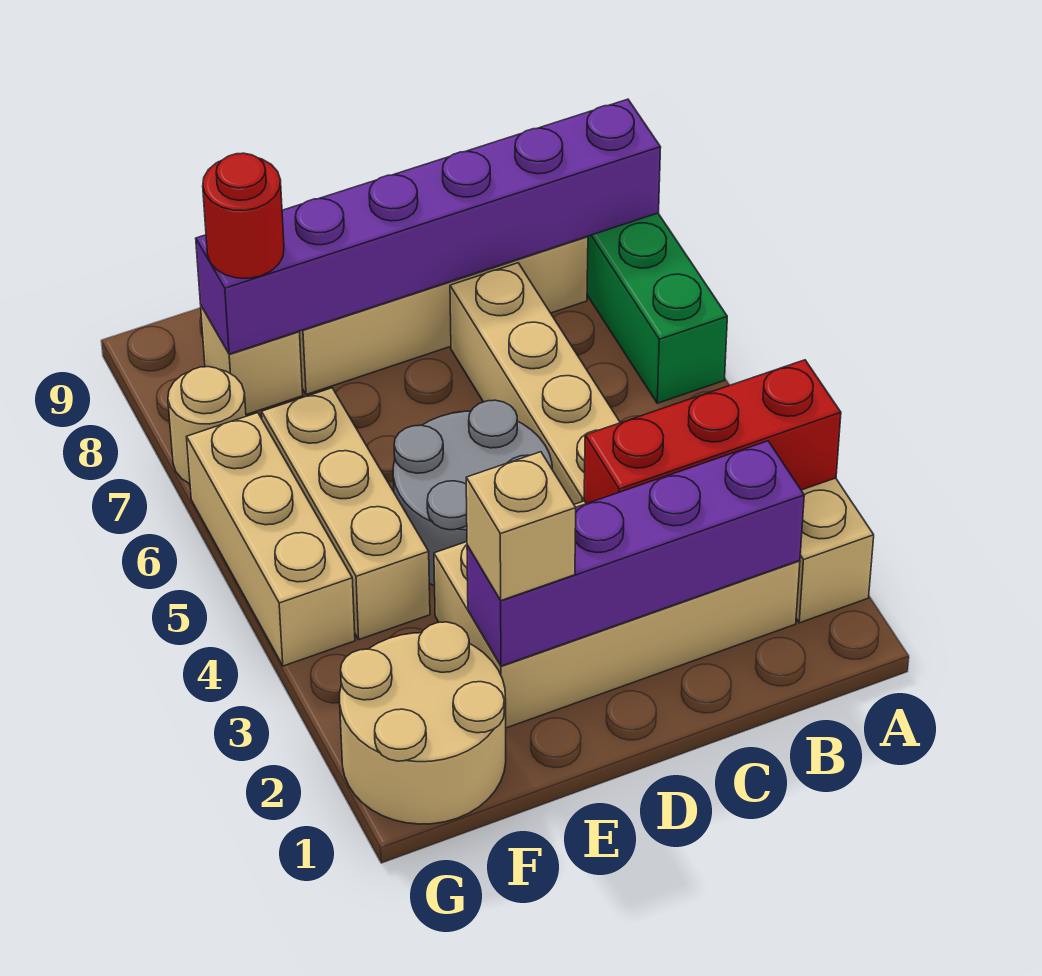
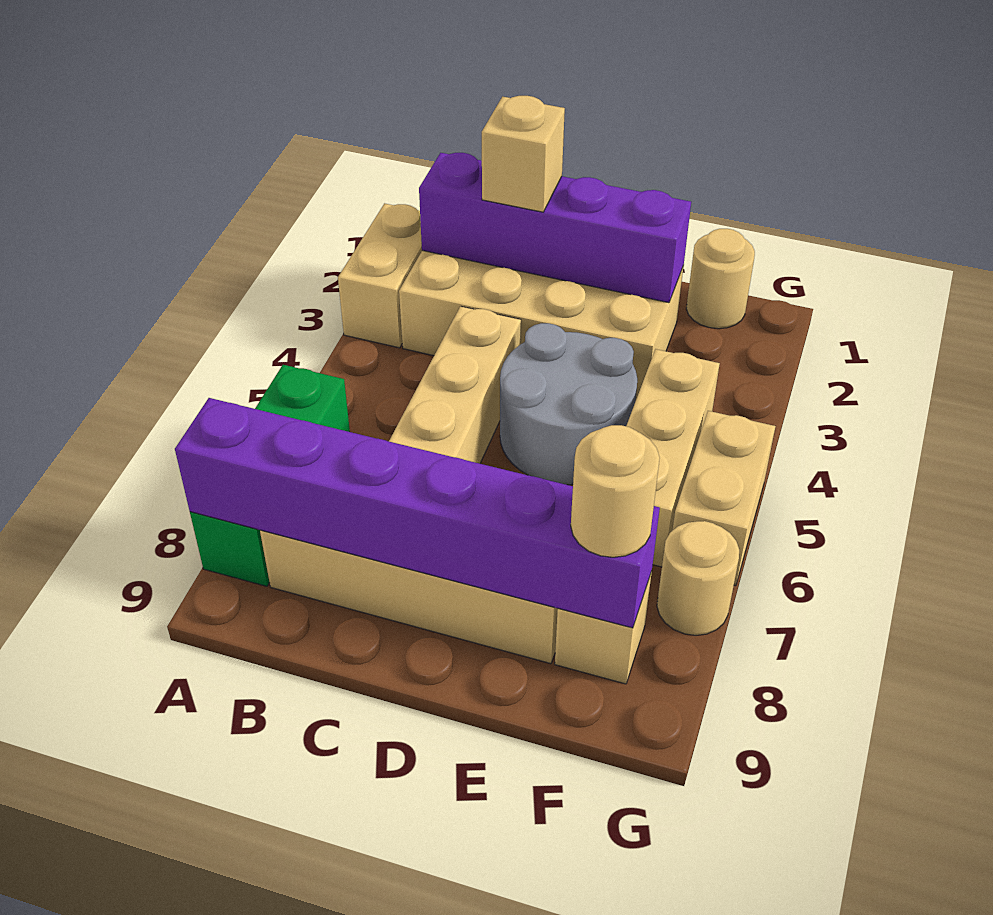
red brick A3:C3 level 2 -> none
tan brick E2 level 3 -> tan brick C2 level 3
tan round brick F1:G2 level 1 -> tan round brick F1 level 1
red round brick F8 level 3 -> tan round brick F8 level 3
tan brick G4:G6 level 1 -> tan brick G5:G6 level 1

